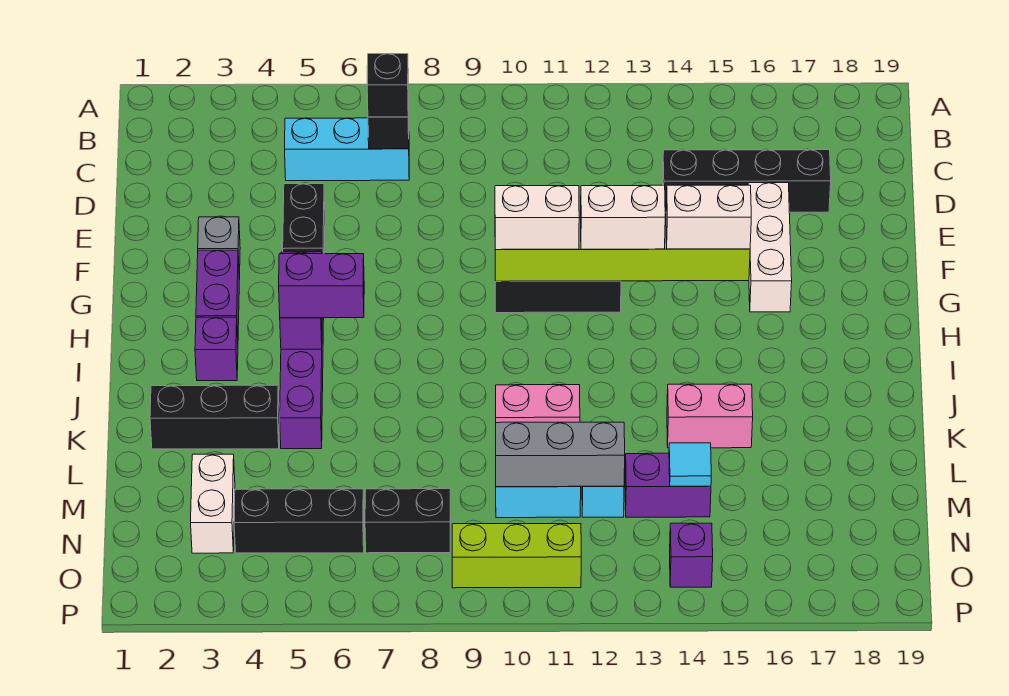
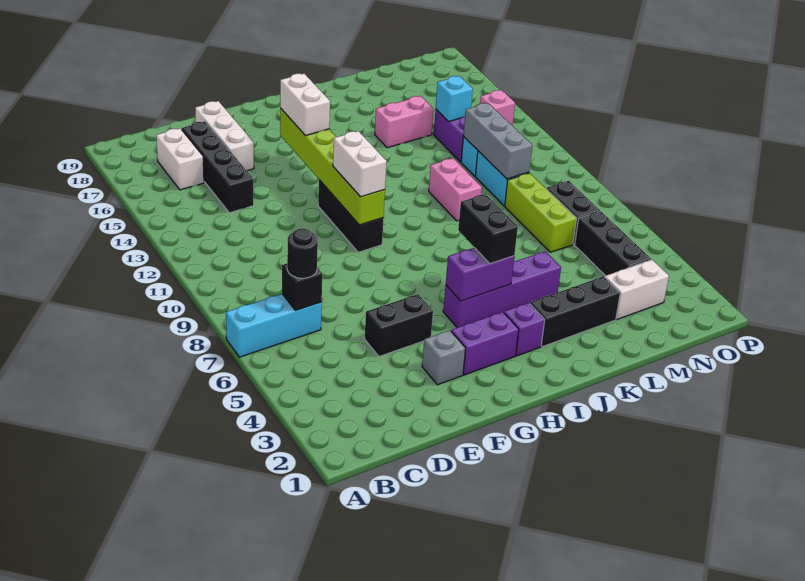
cyan brick C5:C7 level 1 -> cyan brick A7:C7 level 1
black brick C7 level 3 -> black round brick C7 level 3
white brick E16:G16 level 1 -> white brick E16:E18 level 1
white brick G12:G13 level 3 -> white brick C16:C17 level 1
purple brick I5:I6 level 3 -> black brick I5:I6 level 3
black brick K2:K4 level 1 -> black brick J3:L3 level 1
pink brick K14:K15 level 1 -> pink brick K15:L15 level 1
cyan tile M14 level 2 -> cyan brick M14 level 2
lime brick O9:O11 level 1 -> lime brick M7:M9 level 1
purple brick O14 level 1 -> pink brick O14 level 1

